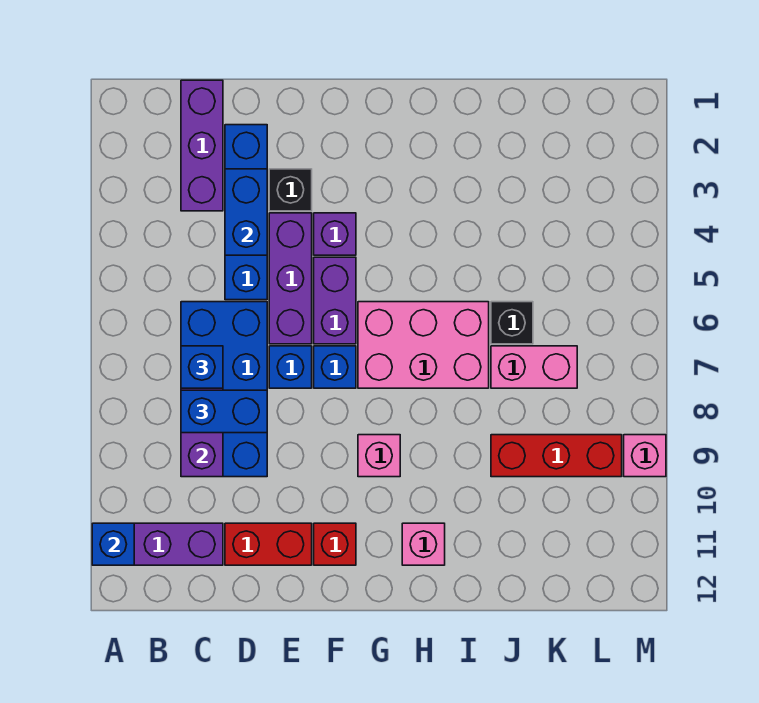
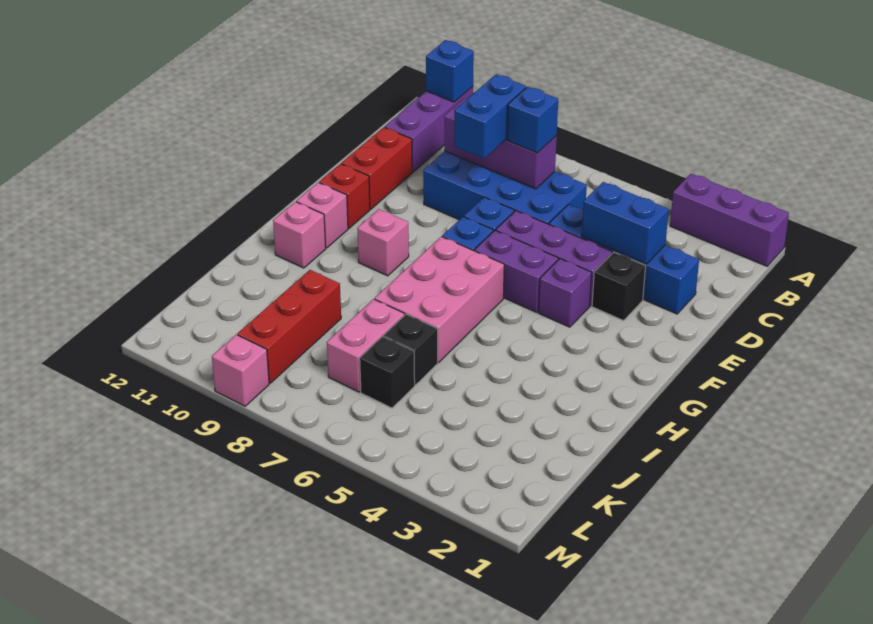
purple brick C1:C3 level 1 -> purple brick A1:A3 level 1
none -> pink brick G11 level 1
none -> black brick K6 level 1

